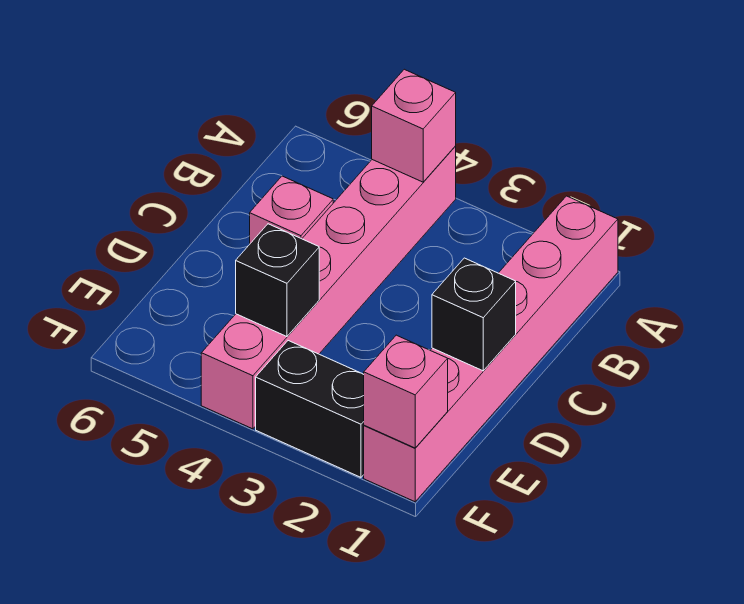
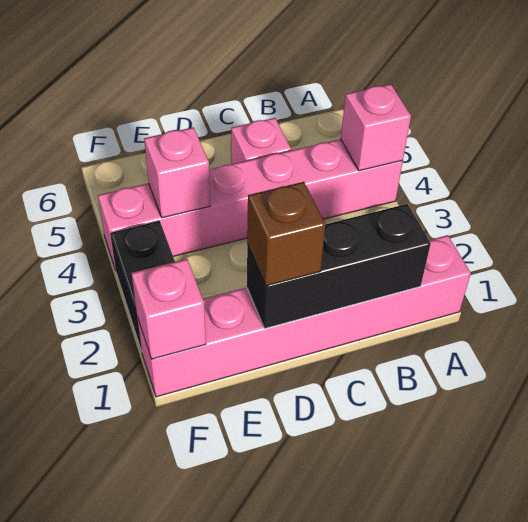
black brick D1 level 2 -> black brick B1:D1 level 2
none -> brown brick D1 level 3
black brick E4 level 2 -> pink brick E4 level 2

